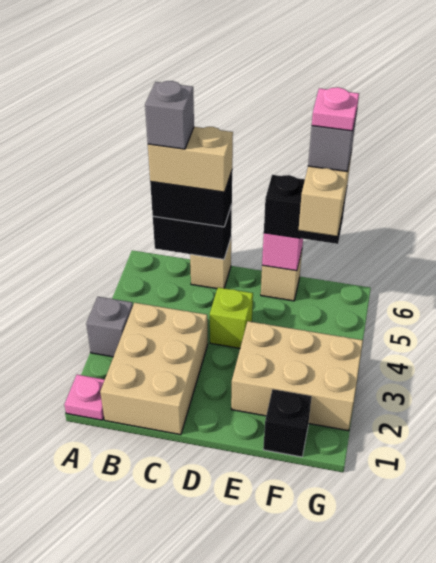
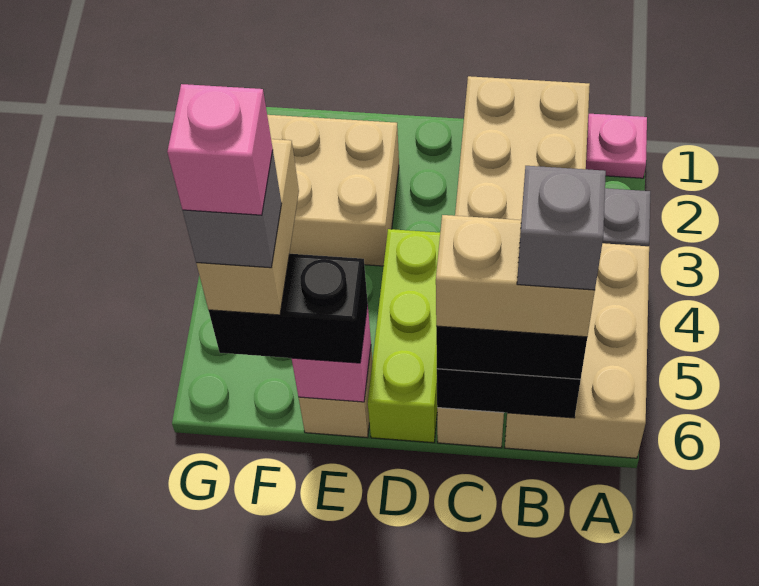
none -> tan brick A4:B6 level 1
lime brick D4 level 1 -> lime brick D4:D6 level 1
black brick F1 level 1 -> none
pink plate F6 level 6 -> pink brick F6 level 6

